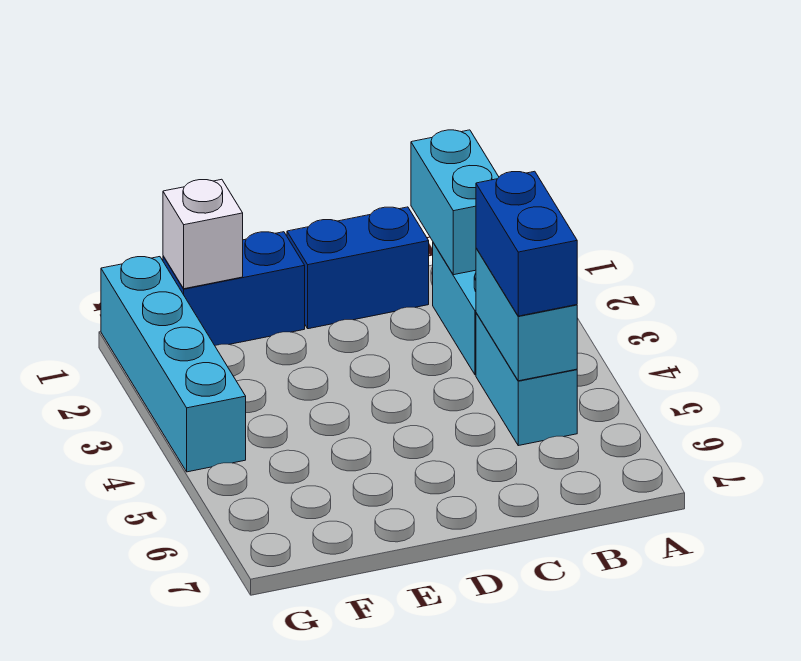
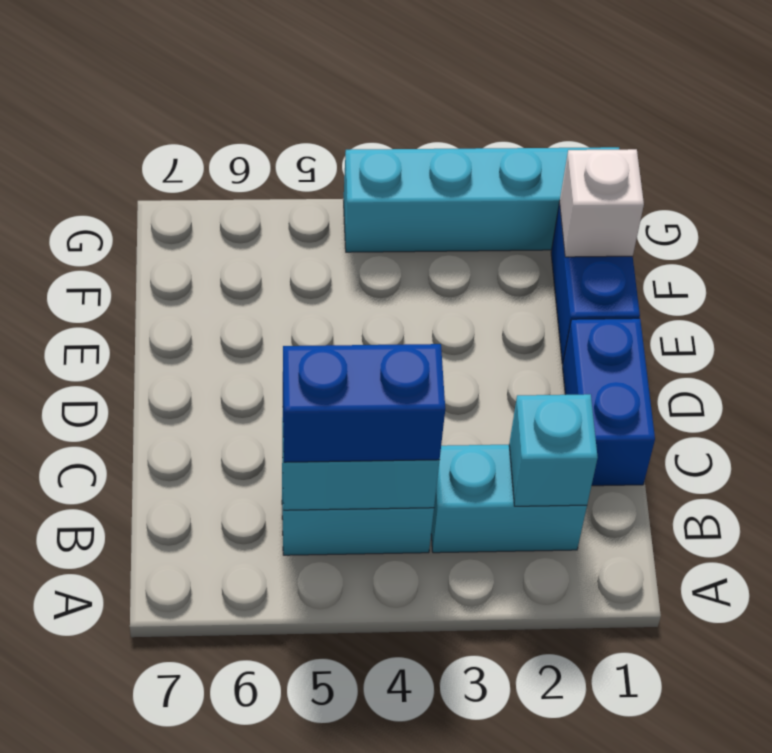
cyan brick B1:B2 level 2 -> cyan brick B2 level 2

